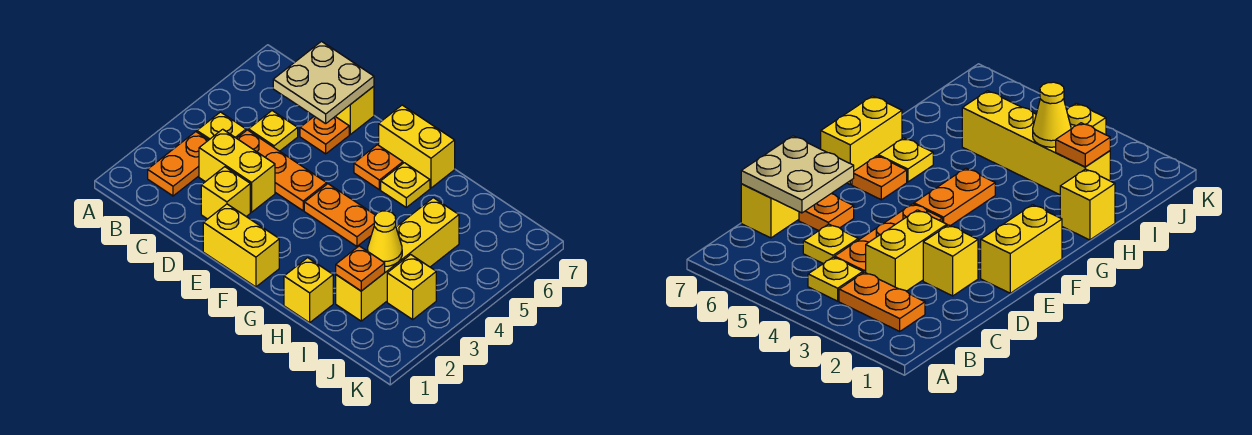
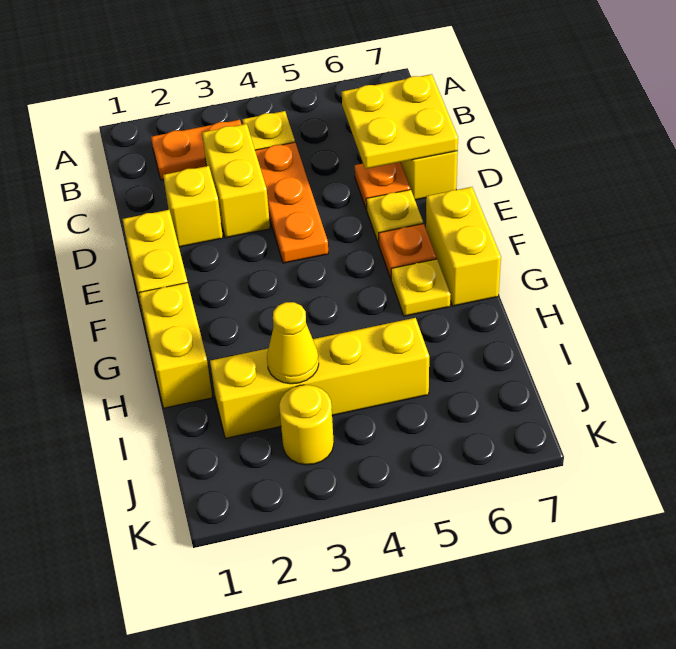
yellow plate C5 level 1 -> yellow plate E6 level 1
tan plate C6:D7 level 2 -> yellow plate C6:D7 level 2
orange plate F4:G4 level 1 -> none
yellow brick H1 level 1 -> yellow brick G1:H1 level 1
orange plate I2 level 2 -> none
yellow brick J3 level 1 -> yellow round brick J3 level 1

